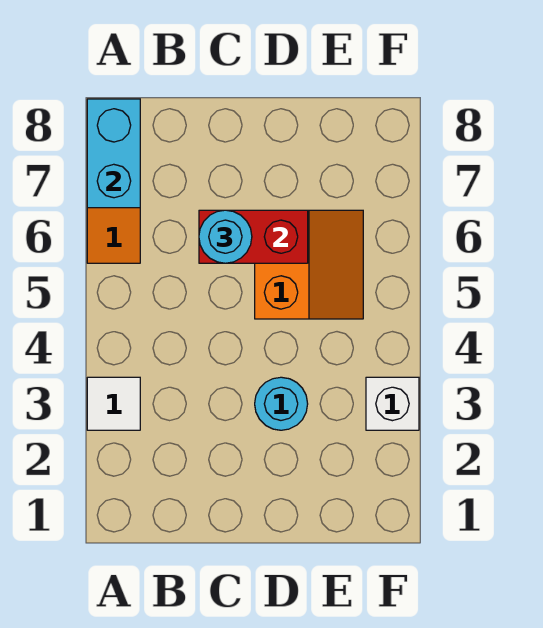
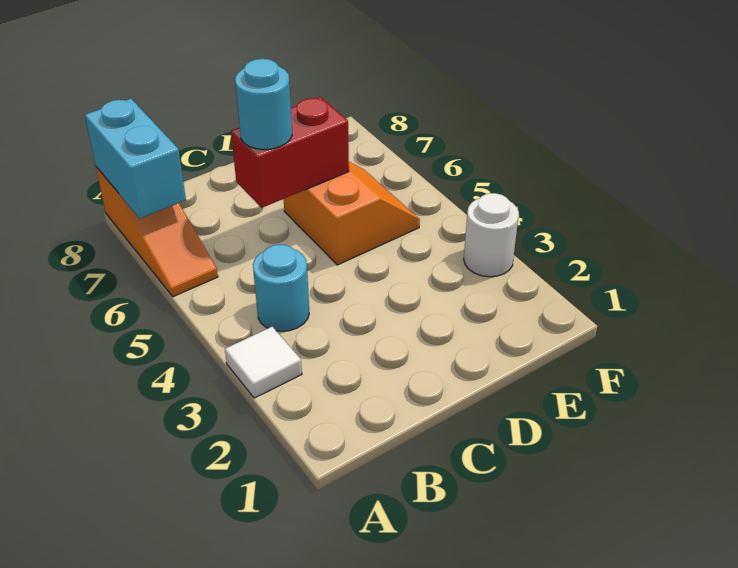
cyan round brick D3 level 1 -> cyan round brick B4 level 1
white brick F3 level 1 -> white round brick F3 level 1

